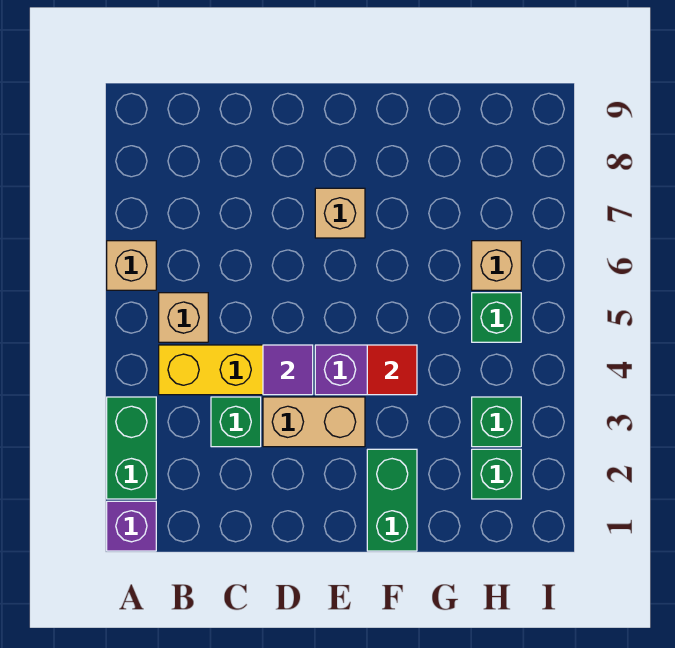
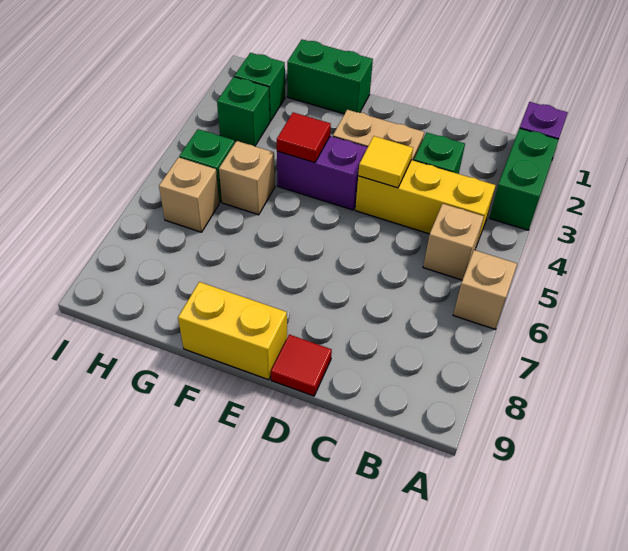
purple tile D4 level 2 -> yellow tile D4 level 2
none -> red tile D9 level 1
tan brick E7 level 1 -> tan brick G5 level 1
none -> yellow brick E9:F9 level 1
green brick F1:F2 level 1 -> green brick F1:G1 level 1

